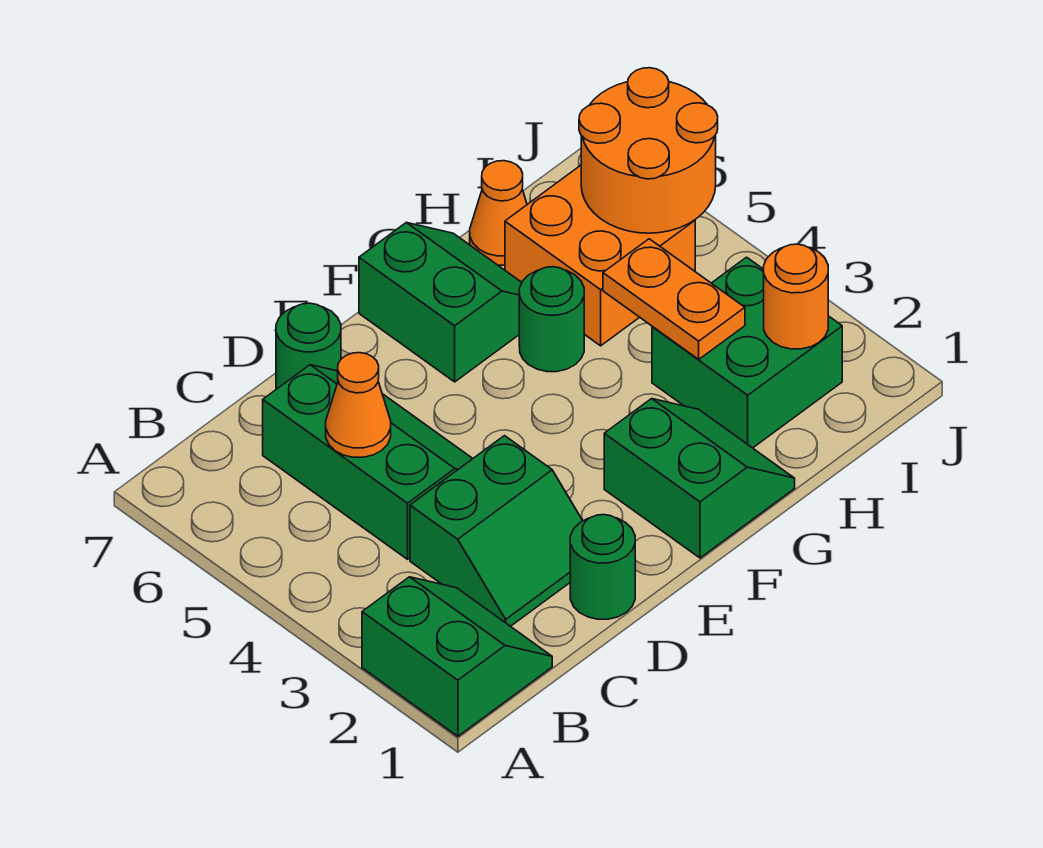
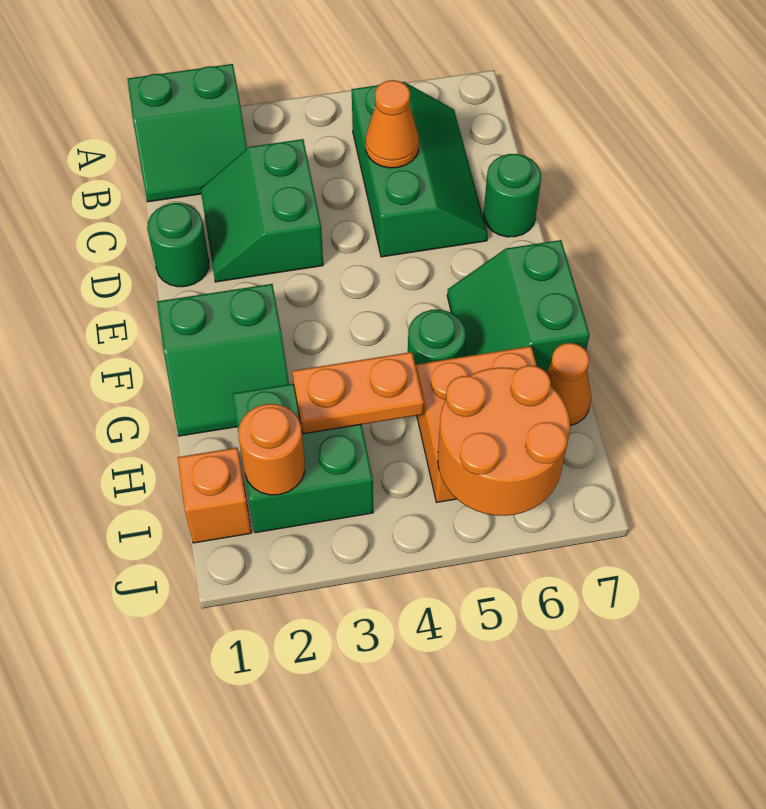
green slope C4:D6 level 1 top C -> green slope B5:D6 level 1 top 5
green slope F6:G7 level 1 top F -> green slope F6:G7 level 1 top 7
none -> orange brick I1 level 1

